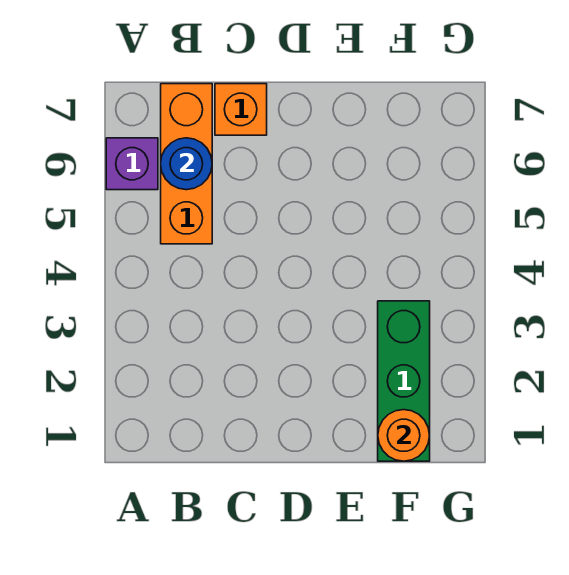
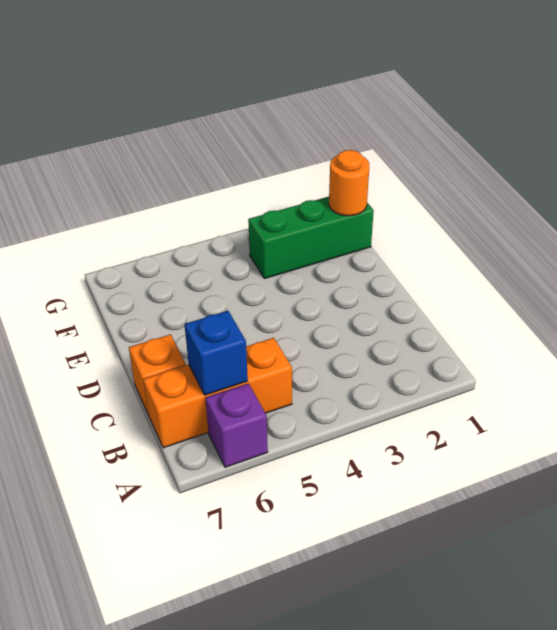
blue round brick B6 level 2 -> blue brick B6 level 2

